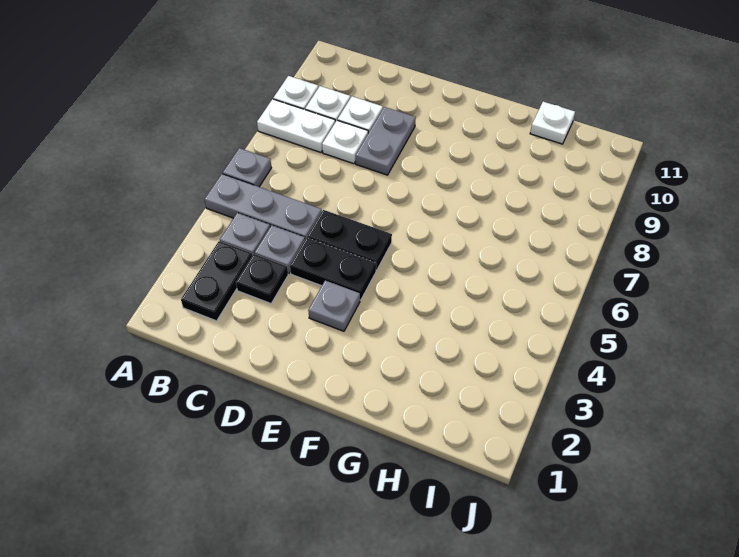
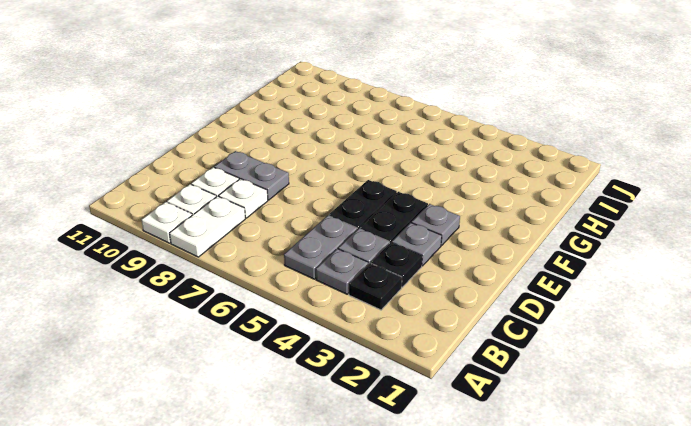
grey plate A5:C5 level 1 -> grey plate B5:C5 level 1
grey plate A6 level 1 -> grey plate D3 level 1
black plate B2:B3 level 1 -> black plate B3 level 1
white plate H11 level 1 -> none

